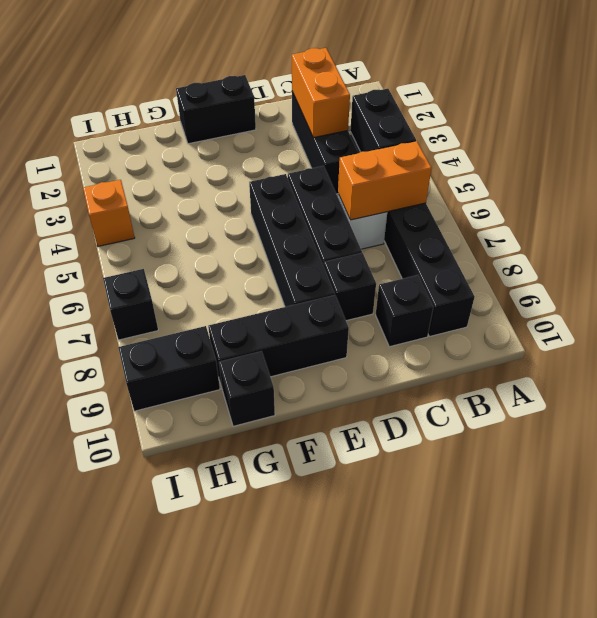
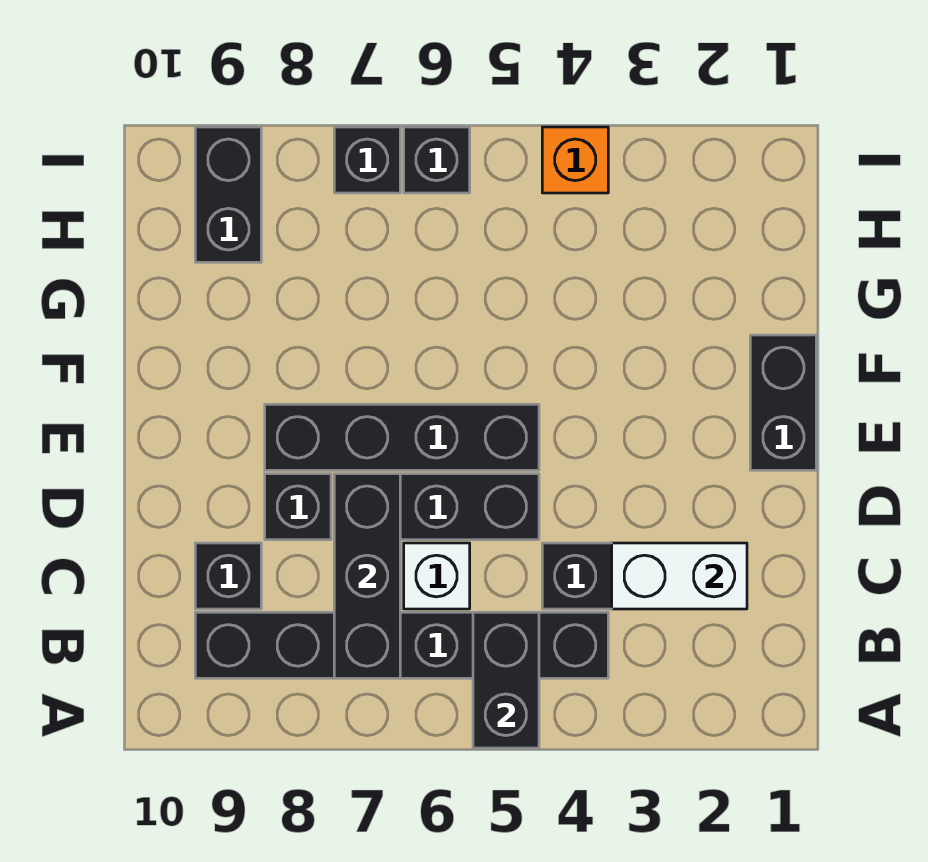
black brick B4:B5 level 2 -> black brick A5:B5 level 2
orange brick B6:C6 level 2 -> none
orange brick C2:C3 level 2 -> white brick C2:C3 level 2
black brick E9:G9 level 1 -> black brick B7:D7 level 2
black brick G10 level 1 -> black brick I6 level 1

